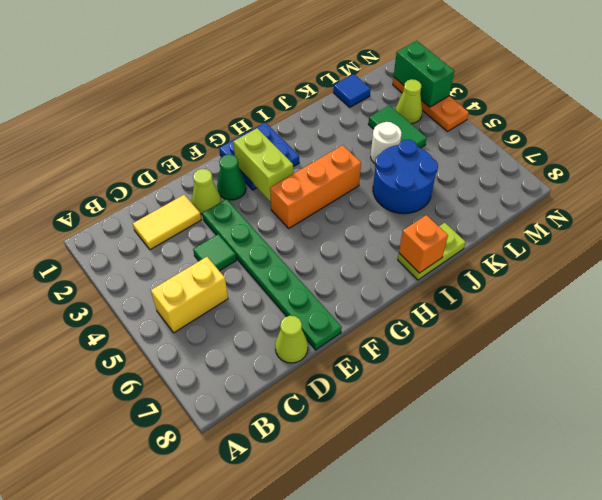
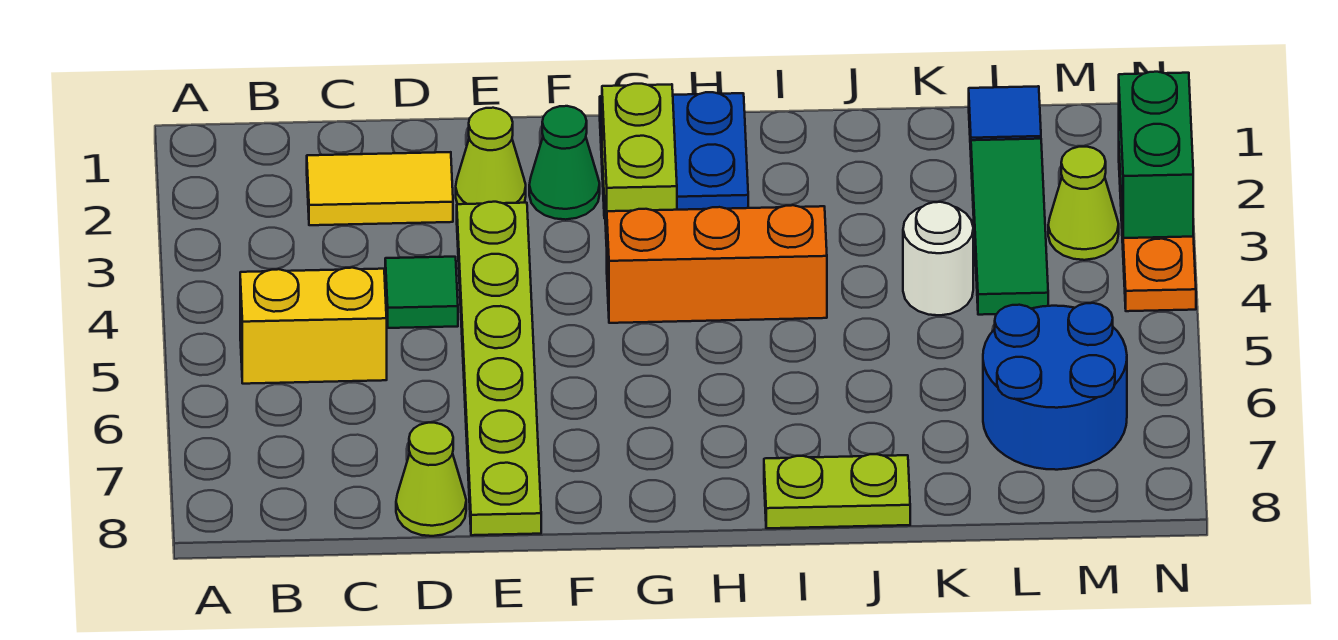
green plate E3:E8 level 1 -> lime plate E3:E8 level 1
orange brick I8 level 2 -> none
blue round brick J5:K6 level 1 -> blue round brick L6:M7 level 1
green tile L3:L4 level 1 -> green tile L2:L4 level 1

